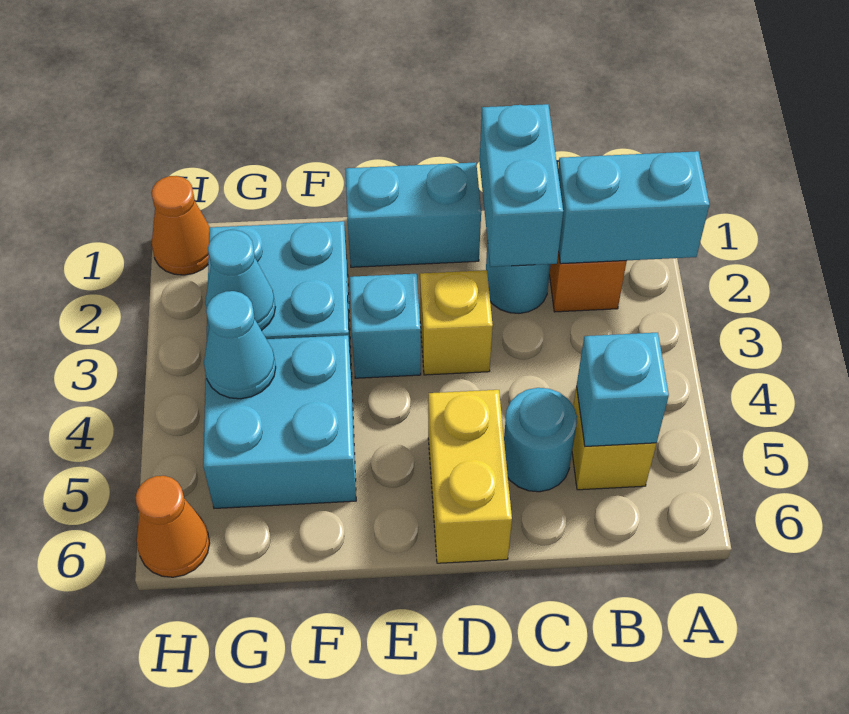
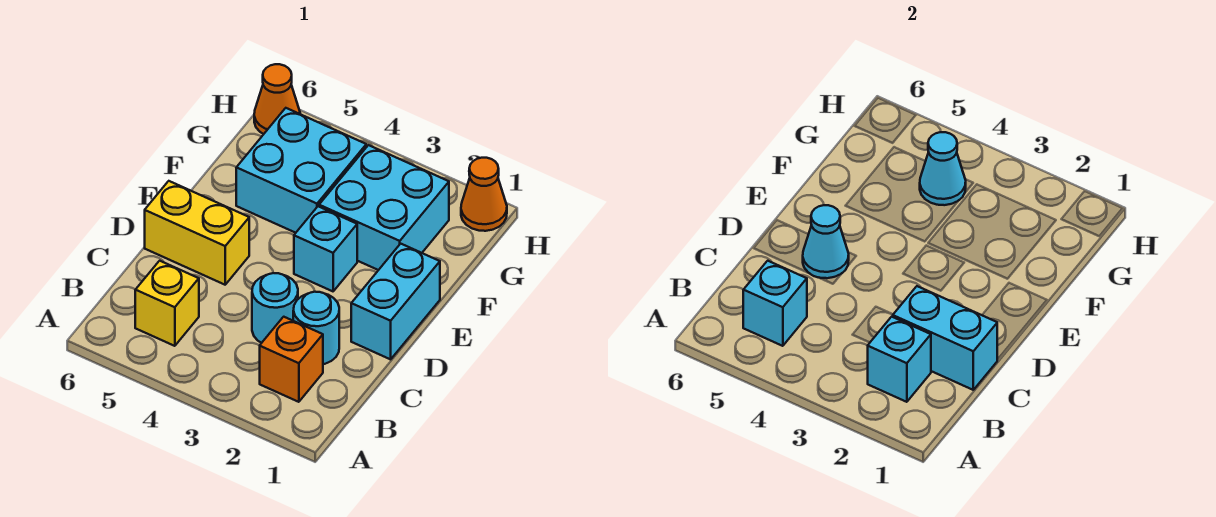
cyan brick A2:B2 level 2 -> cyan brick B2 level 2
cyan round brick C5 level 1 -> cyan round brick C3 level 1
yellow brick D3 level 1 -> none
cyan cone G3 level 2 -> cyan cone D5 level 2

